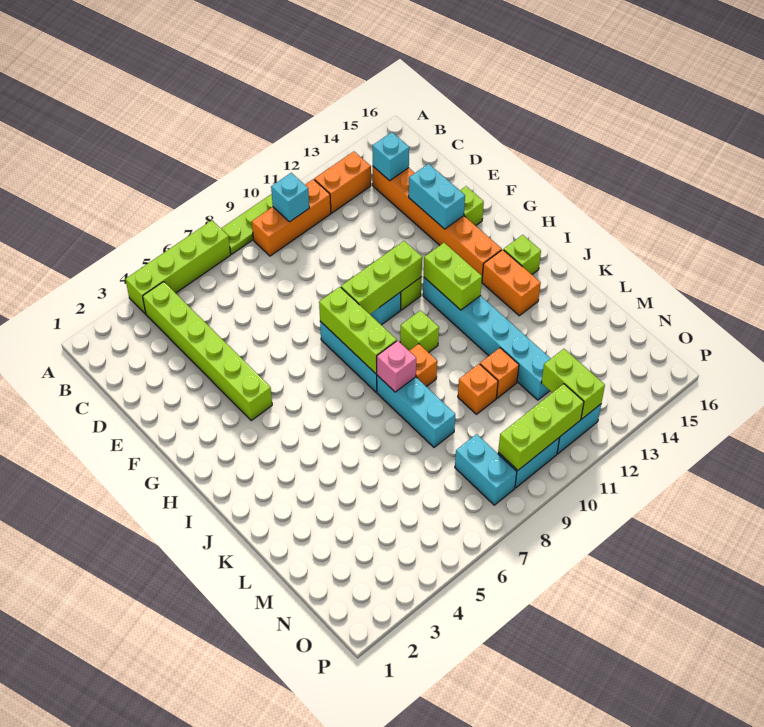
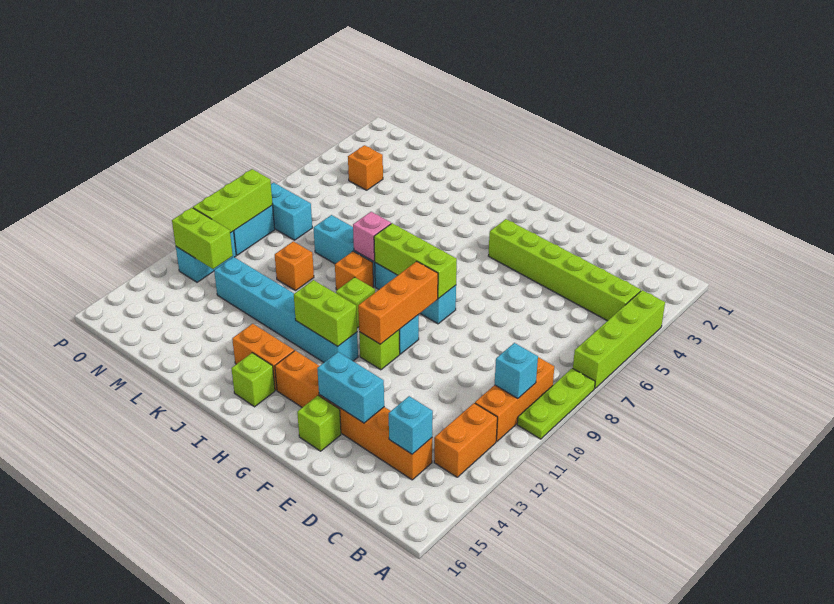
lime brick G9:G11 level 2 -> orange brick G9:G11 level 2
orange brick L11 level 1 -> orange brick N4 level 1

